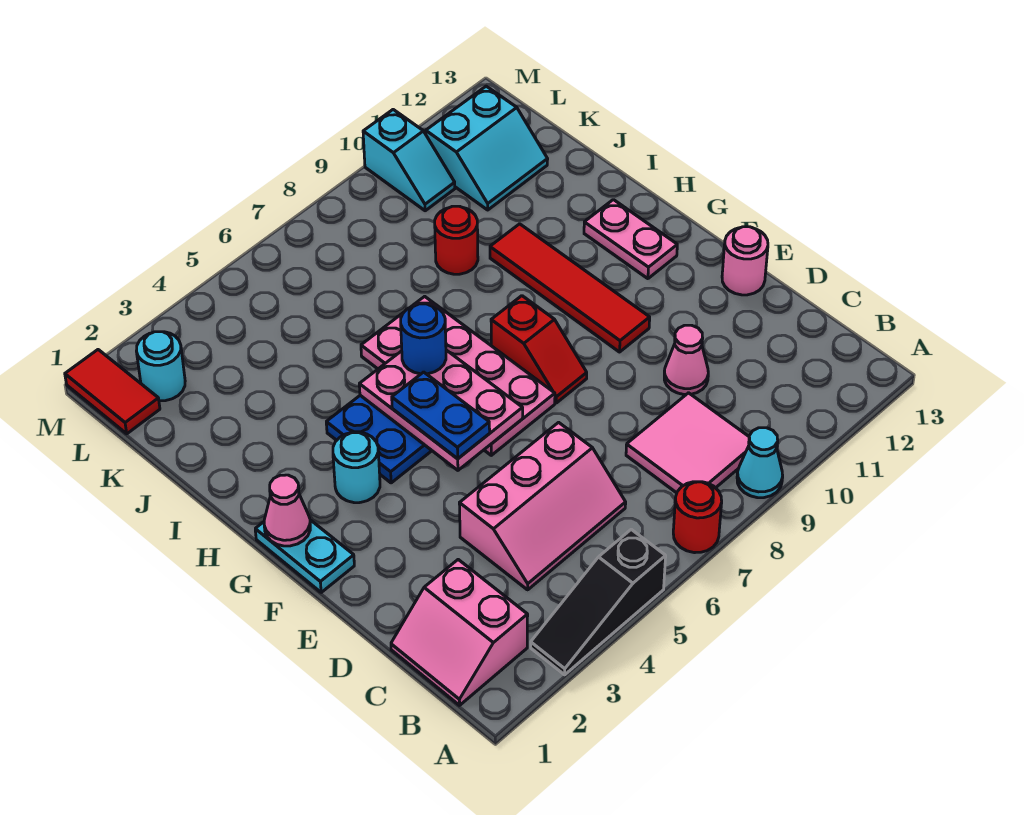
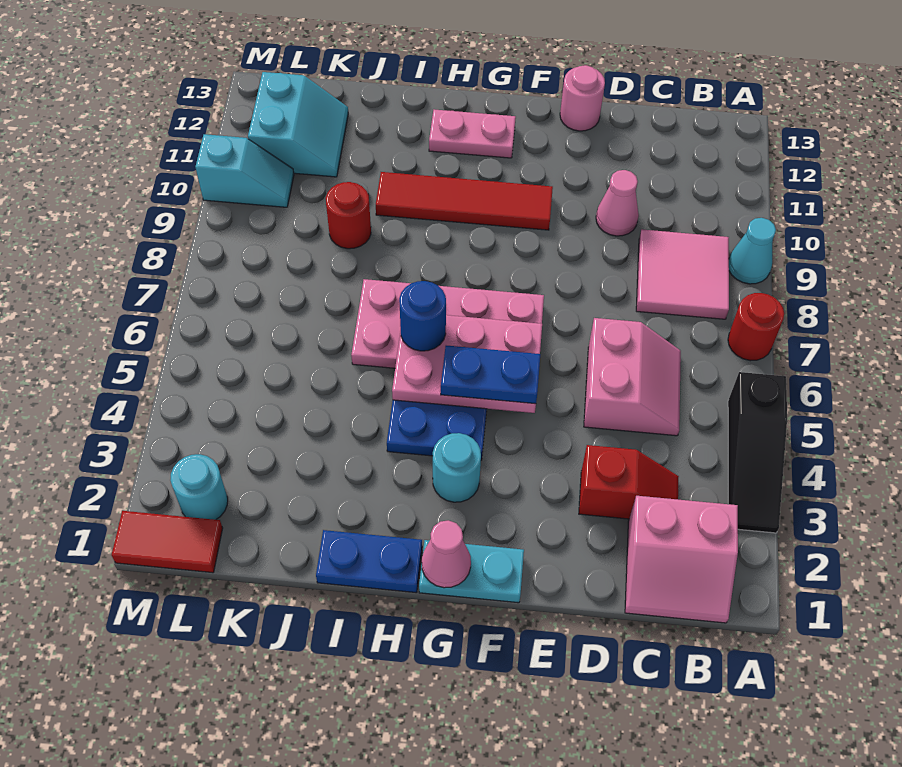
pink slope C4:D6 level 1 top D -> pink slope C5:D6 level 1 top D
red slope F8:G8 level 1 top G -> red slope C3:D3 level 1 top D
none -> blue plate H1:I1 level 1

